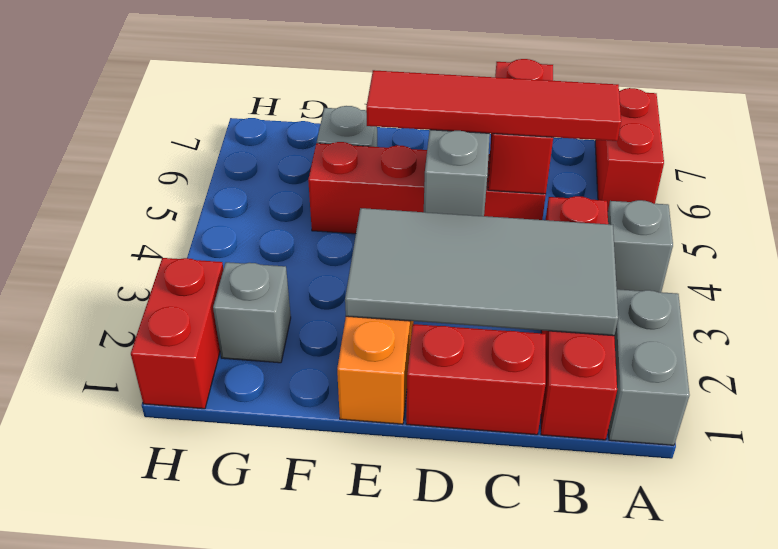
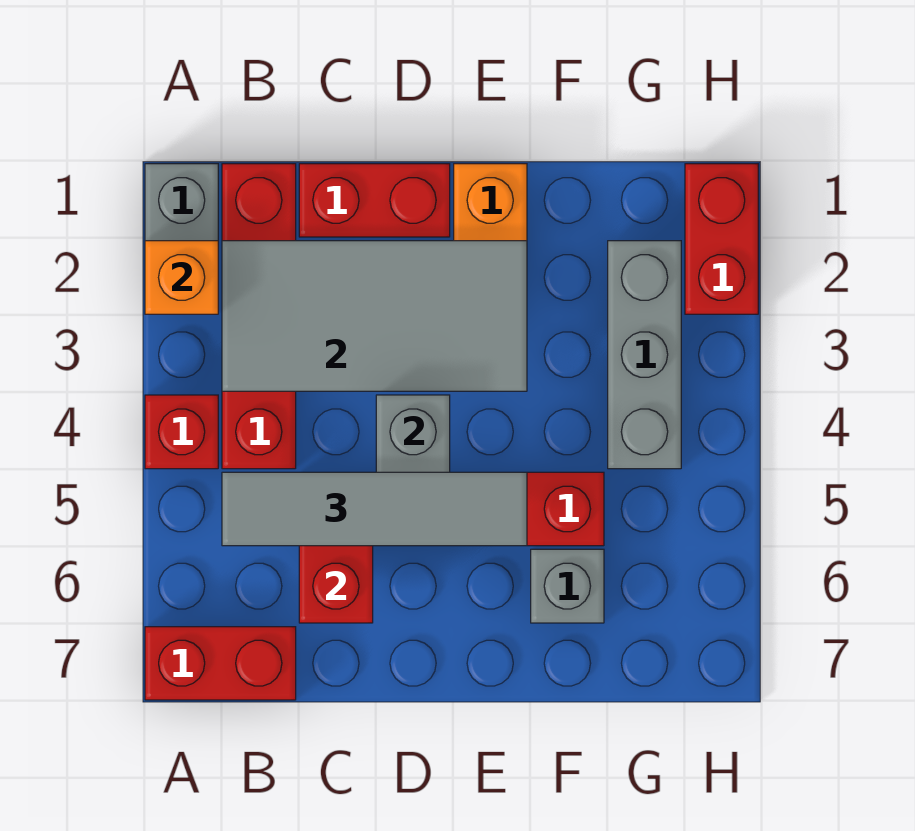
none -> orange brick A2 level 2
grey brick A4 level 1 -> red brick A4 level 1
red brick A6:A7 level 1 -> red brick A7:B7 level 1
red tile B5:E5 level 3 -> grey tile B5:E5 level 3
grey brick G2 level 1 -> grey brick G2:G4 level 1

